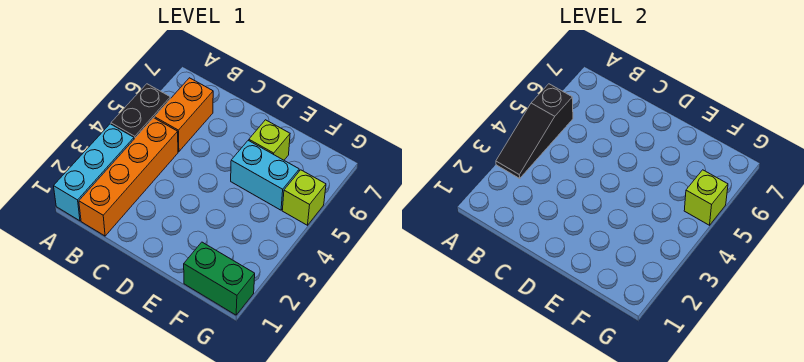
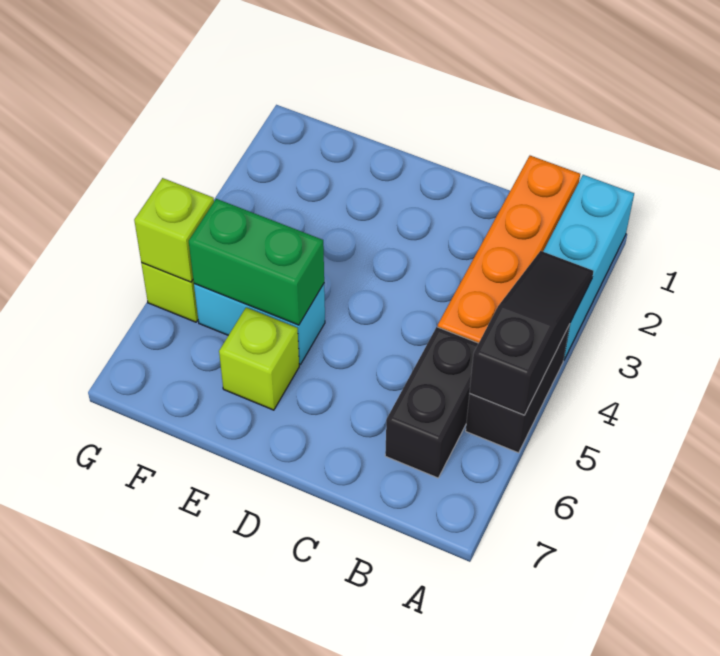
orange brick B5:B6 level 1 -> black brick B5:B6 level 1
green brick F1:G1 level 1 -> green brick E5:F5 level 2

